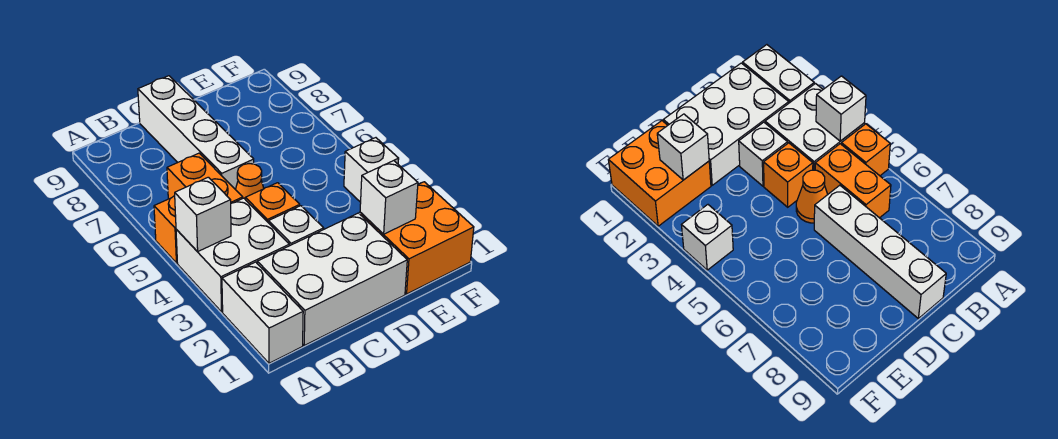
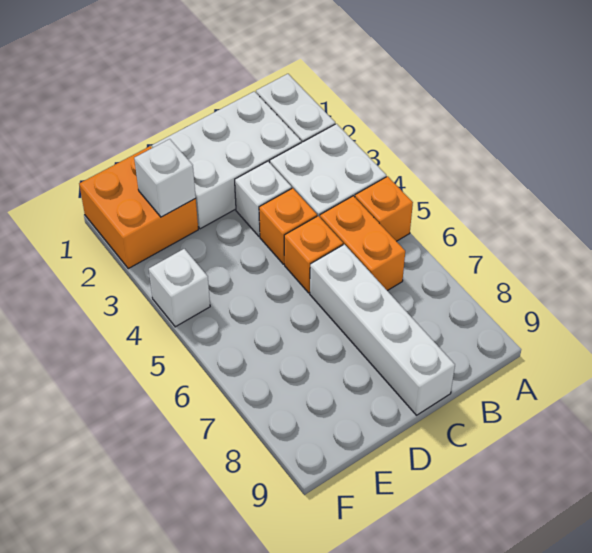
white brick A4 level 2 -> none
orange cone C5 level 1 -> orange brick C5 level 1

